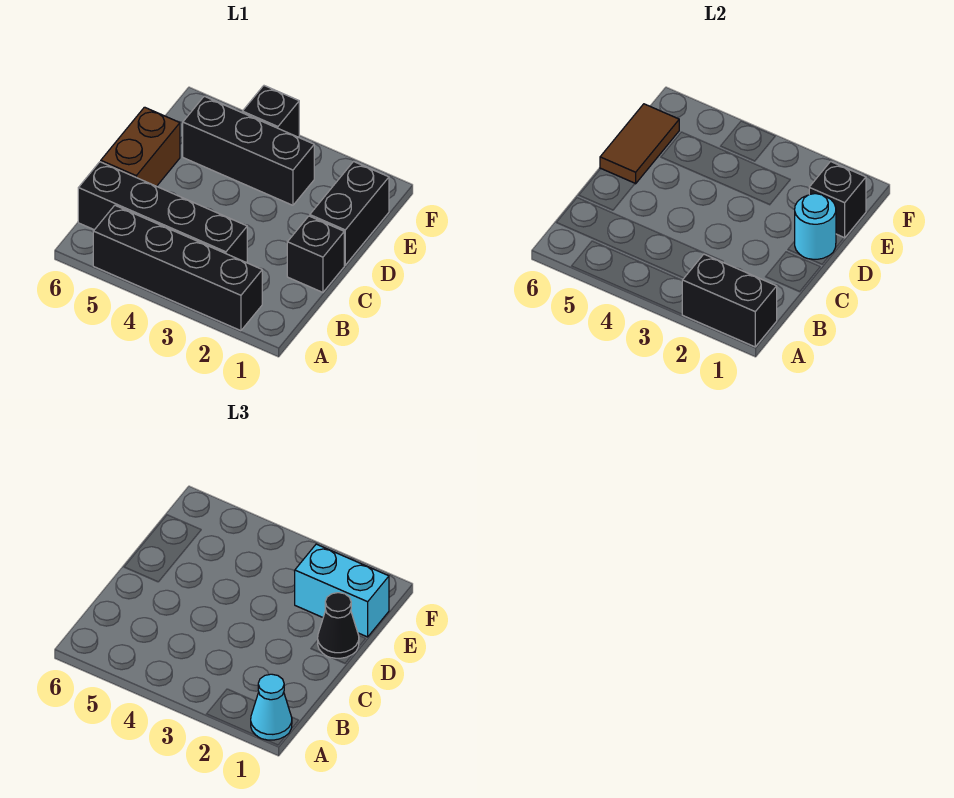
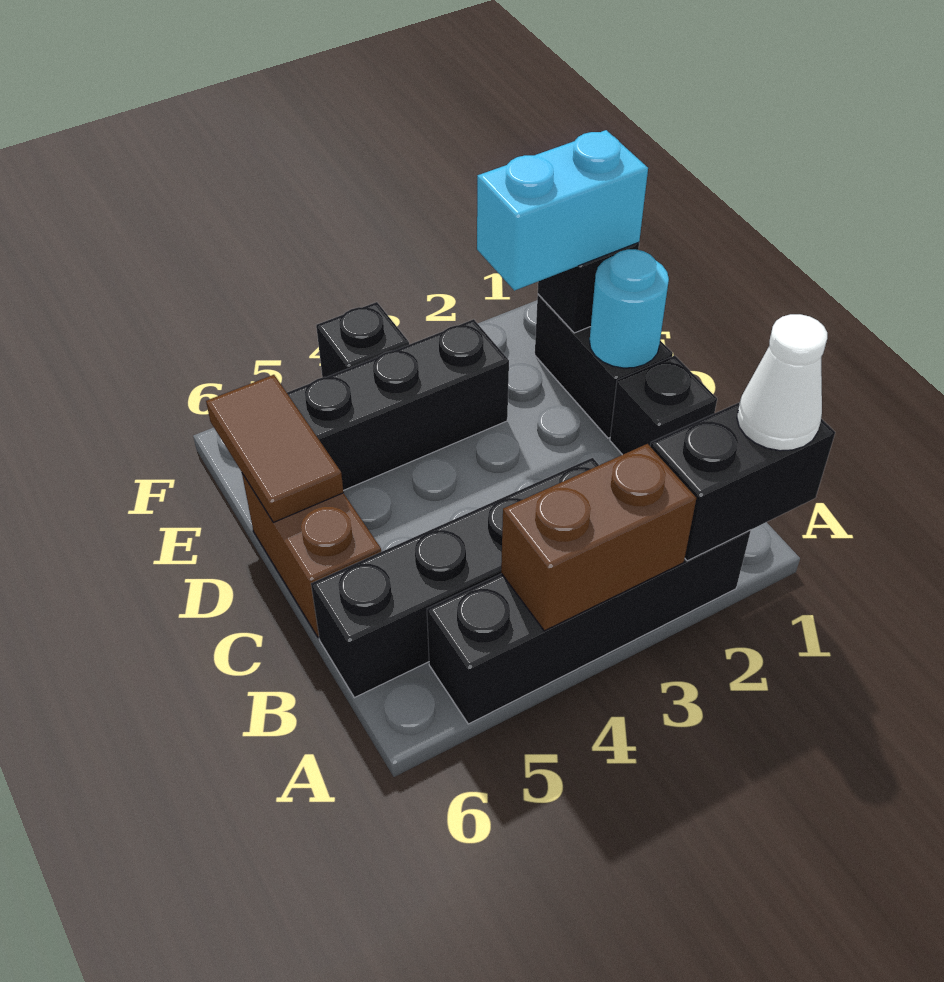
cyan cone A1 level 3 -> white cone A1 level 3
none -> brown brick A3:A4 level 2
black cone D1 level 3 -> none

